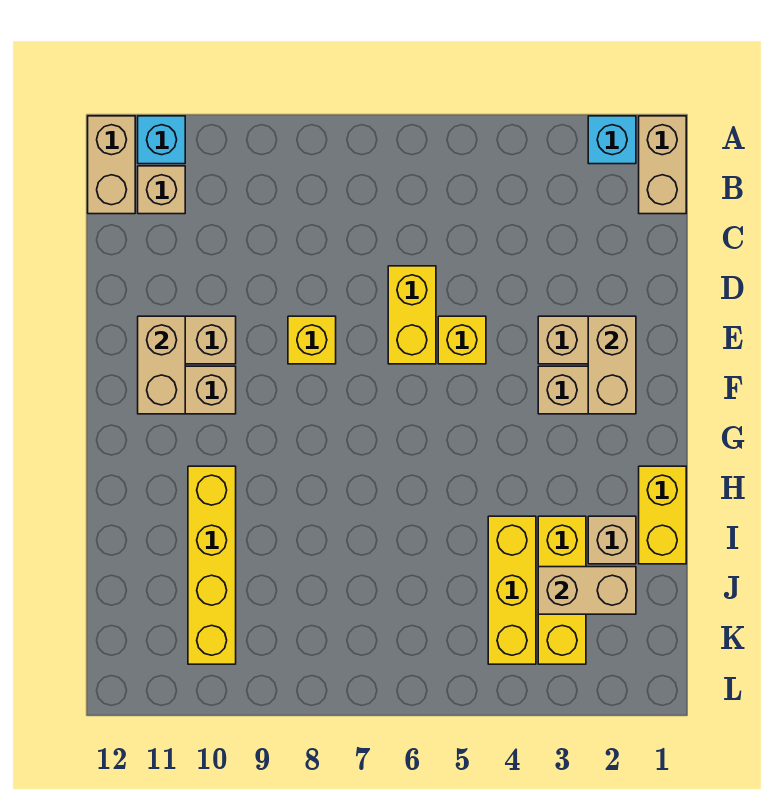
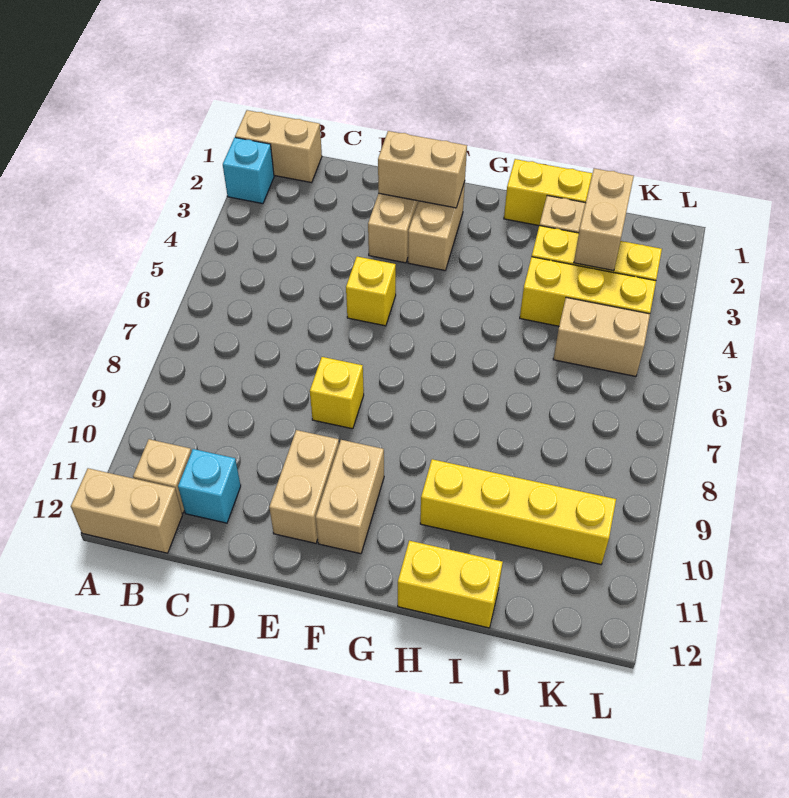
cyan brick A11 level 1 -> cyan brick C11 level 1
yellow brick D6:E6 level 1 -> yellow brick H12:I12 level 1
tan brick E11:F11 level 2 -> tan brick J5:K5 level 1

